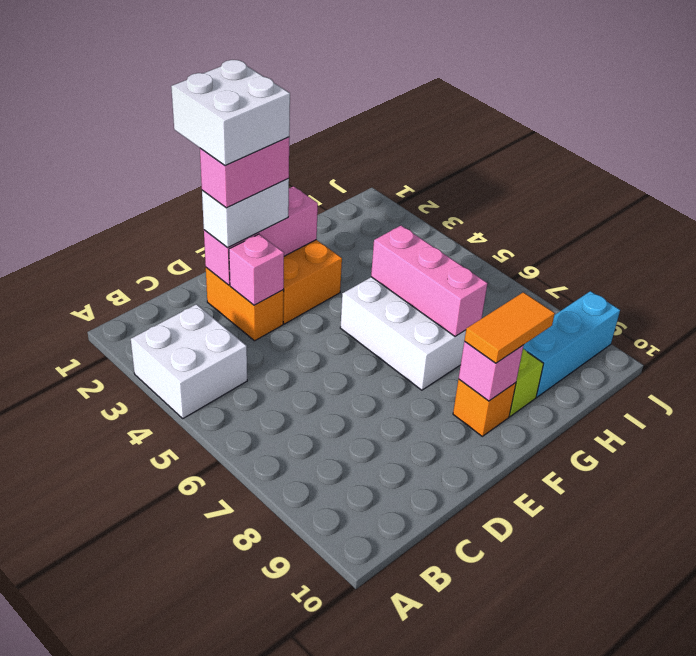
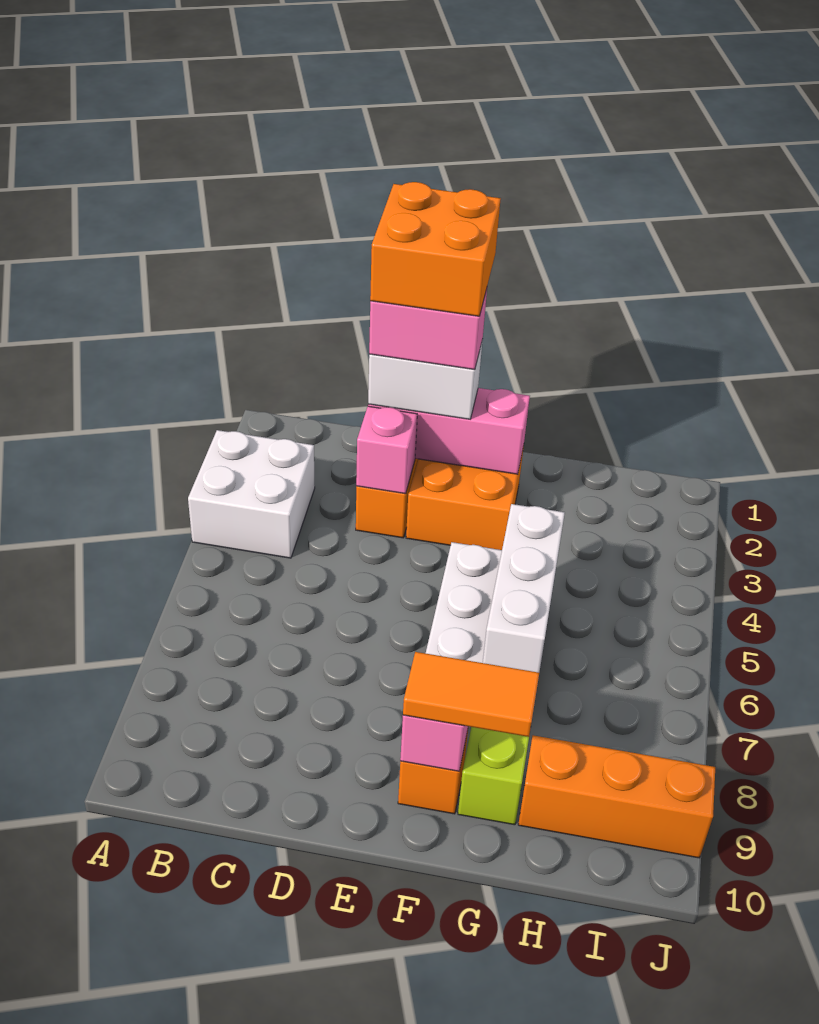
white brick D1:E2 level 5 -> orange brick D1:E2 level 5
pink brick G5:G7 level 2 -> white brick G5:G7 level 2
cyan brick H9:J9 level 1 -> orange brick H9:J9 level 1

